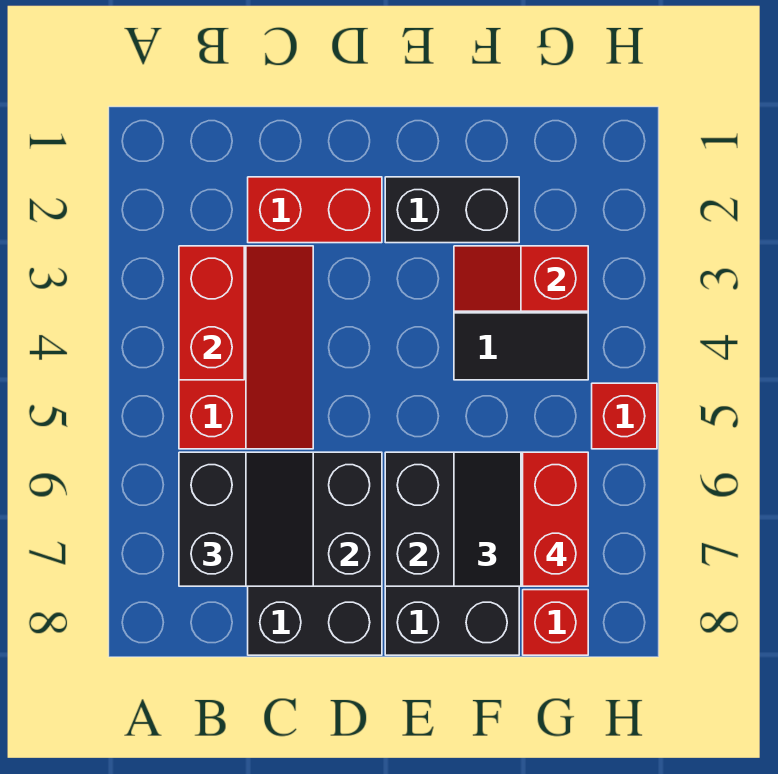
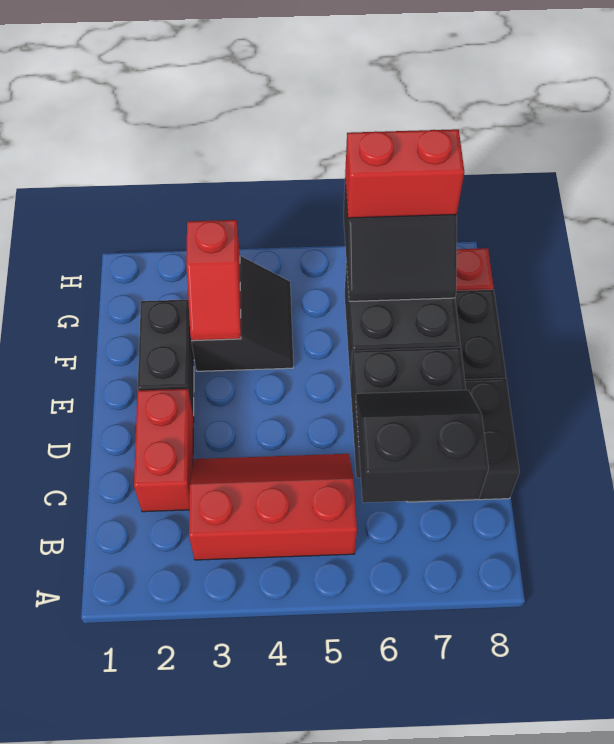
red brick B3:B4 level 2 -> none
red brick H5 level 1 -> none

